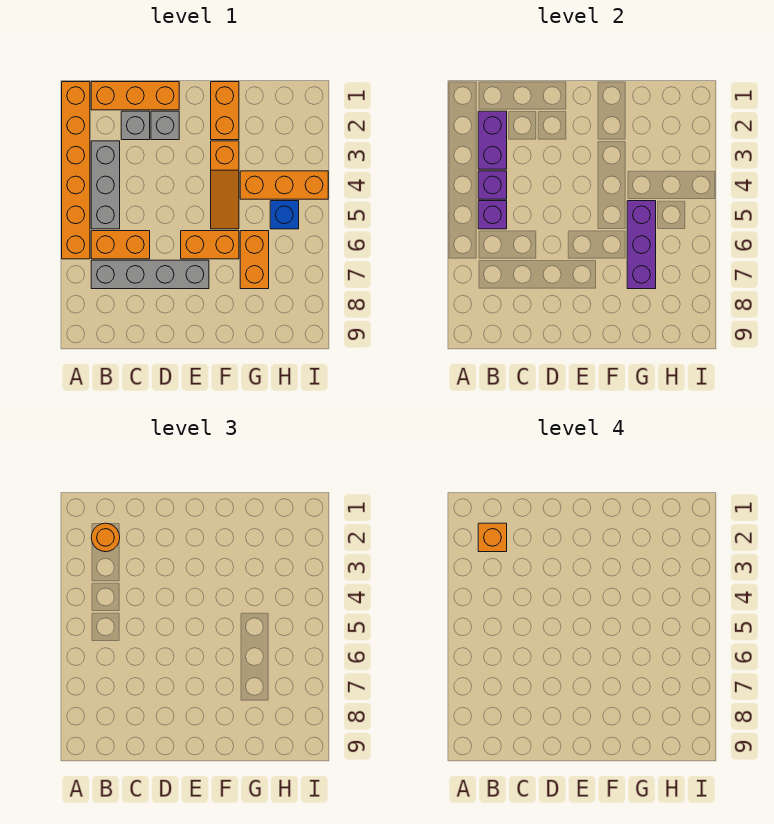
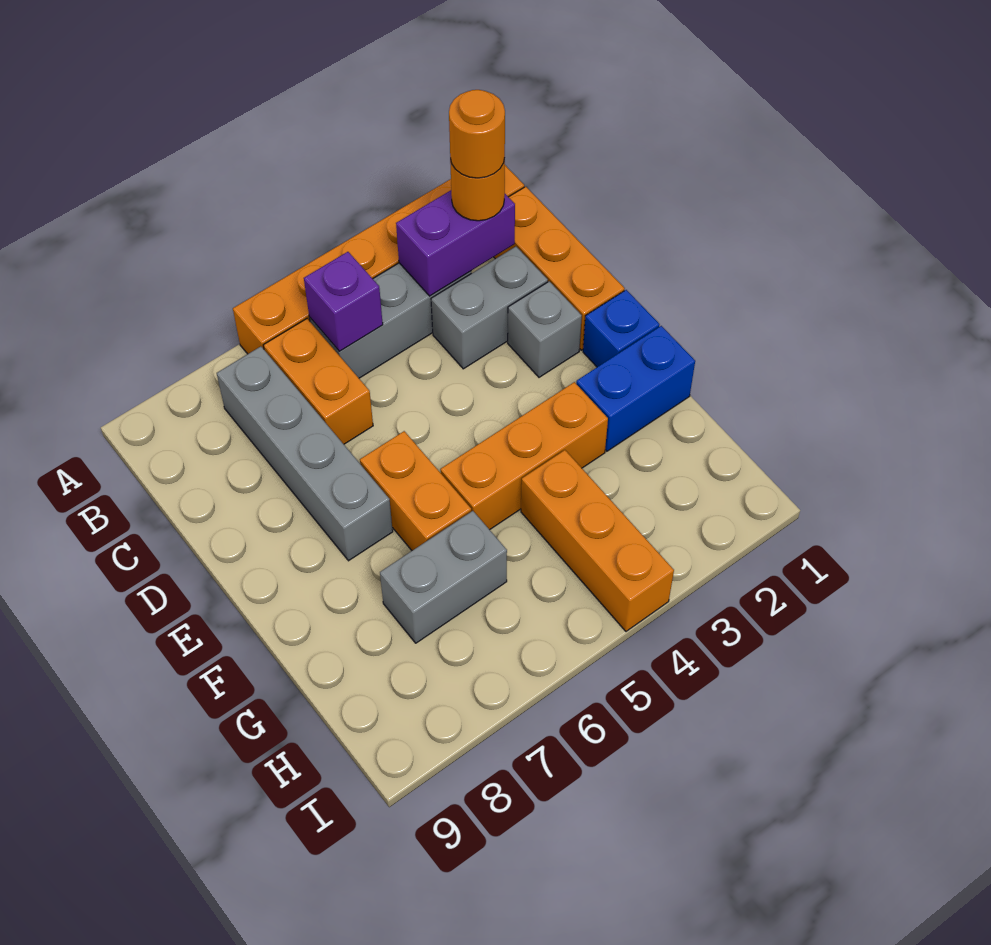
orange brick B2 level 4 -> orange round brick B2 level 4
purple brick B4 level 2 -> none
grey brick C2 level 1 -> grey brick C2:C3 level 1
orange brick F1:F2 level 1 -> blue brick F1:F2 level 1
orange slope F3:F5 level 1 top 3 -> orange brick F3:F5 level 1
purple brick G5:G7 level 2 -> none
orange brick G6:G7 level 1 -> grey brick G6:G7 level 1
blue brick H5 level 1 -> blue brick E1 level 1

